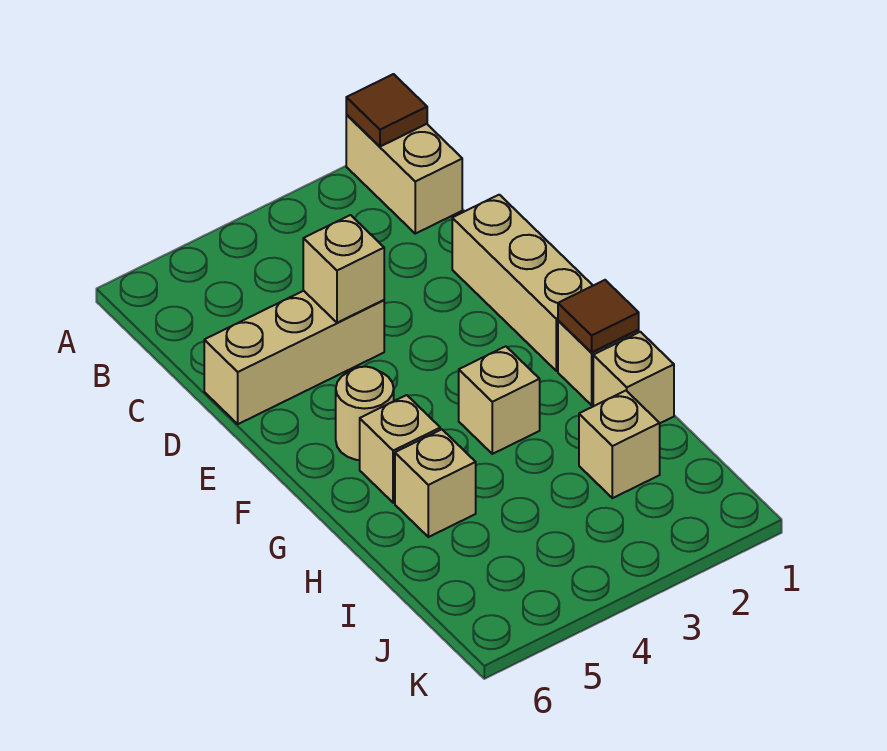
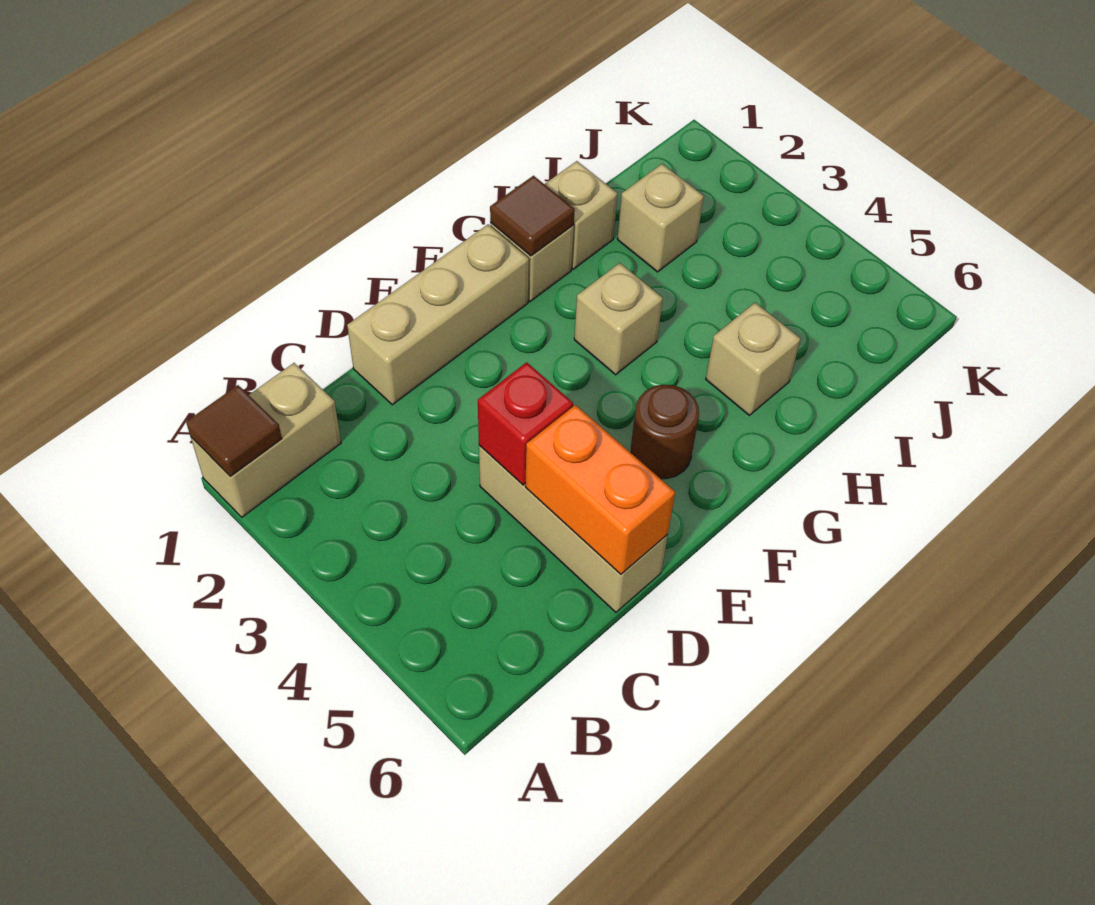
tan brick D4 level 2 -> red brick D4 level 2
none -> orange brick D5:D6 level 2
tan round brick F5 level 1 -> brown round brick F5 level 1
tan brick G5 level 1 -> none

